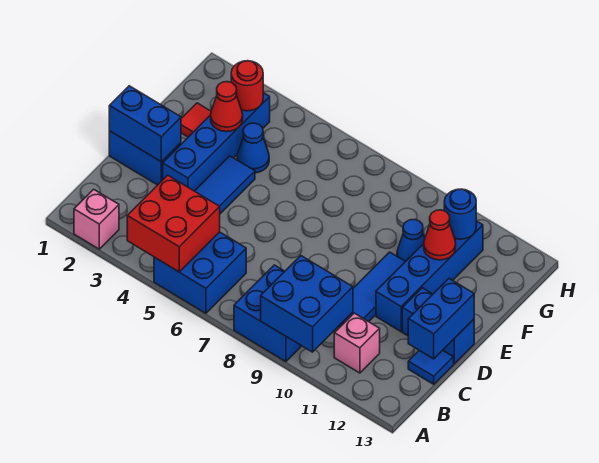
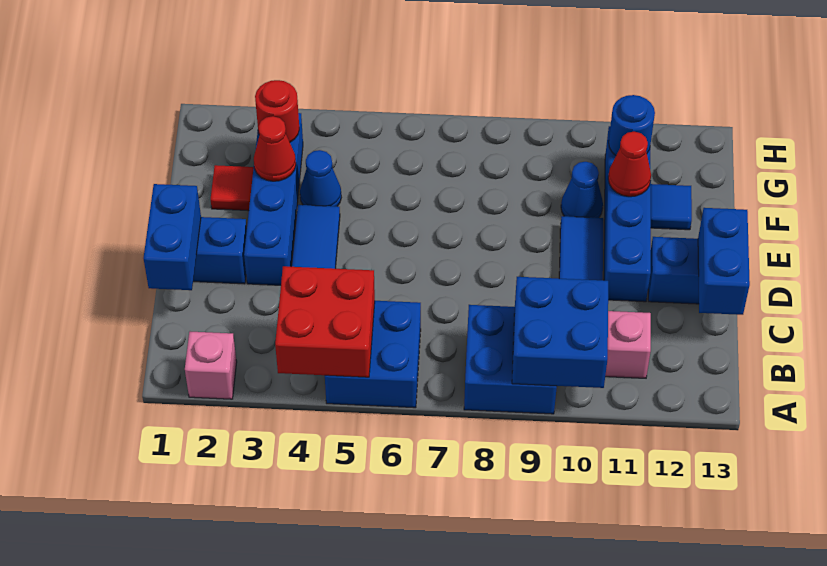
blue tile C13 level 1 -> blue tile F12 level 1
blue brick D1:D2 level 2 -> blue brick C1:D1 level 2

